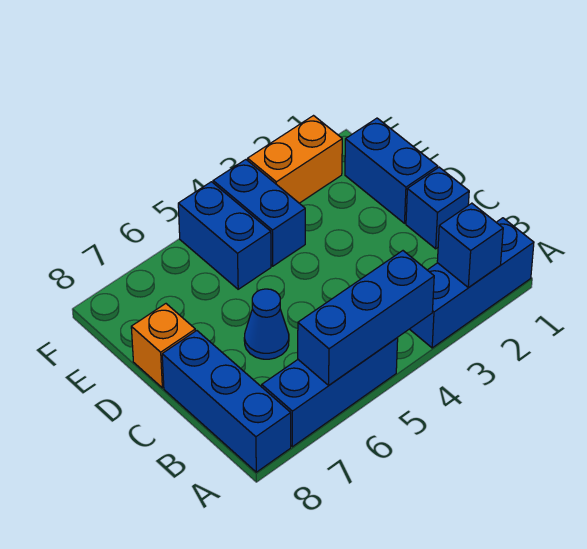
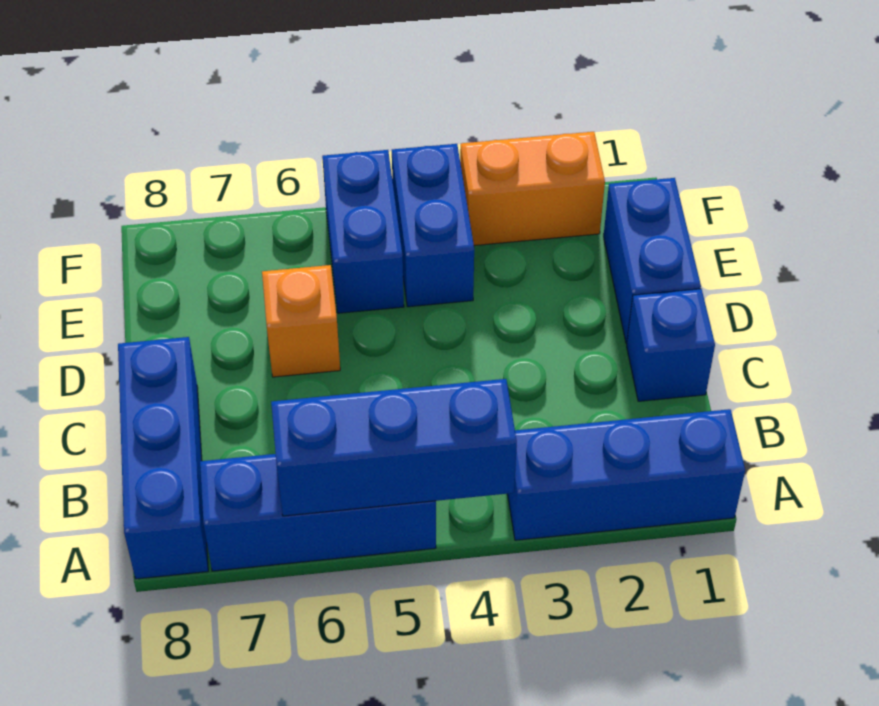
blue brick A2 level 2 -> none
blue cone C6 level 1 -> none
orange brick D8 level 1 -> orange brick D6 level 1

